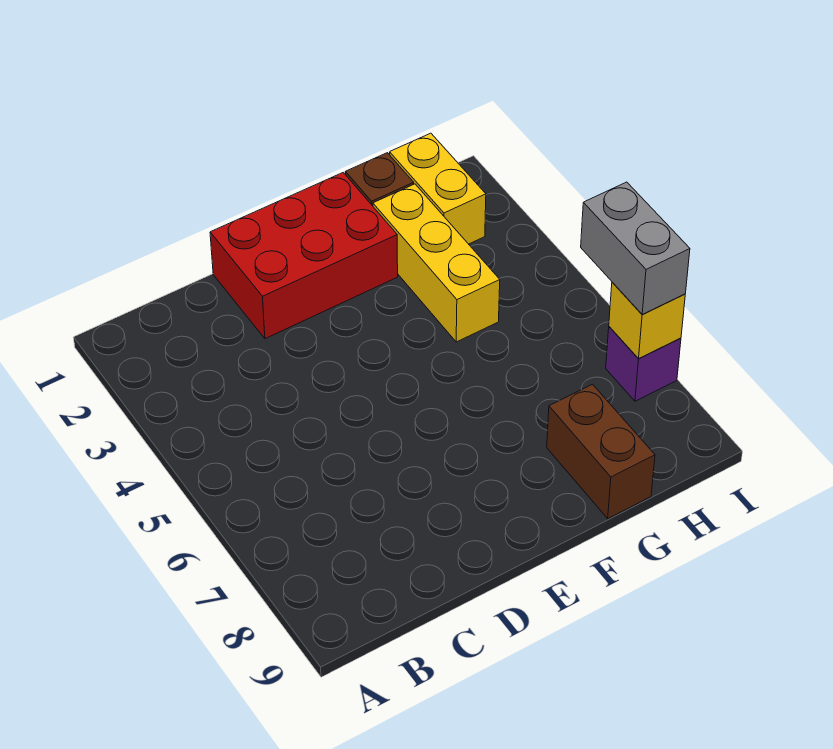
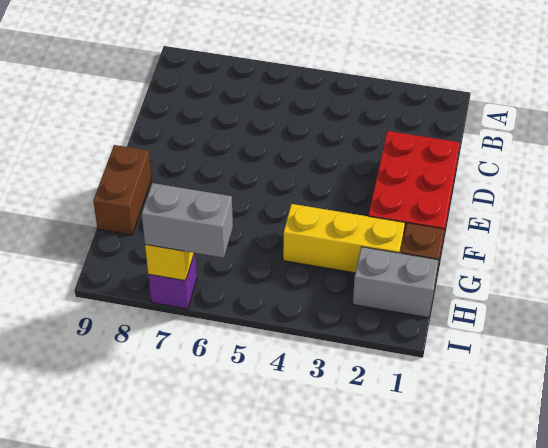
brown brick G8:G9 level 1 -> brown brick F9:G9 level 1
yellow brick H1:H2 level 1 -> grey brick H1:H2 level 1

